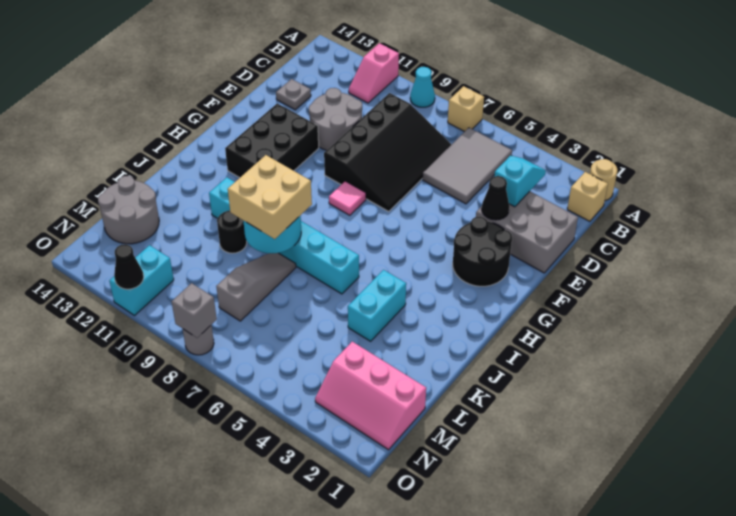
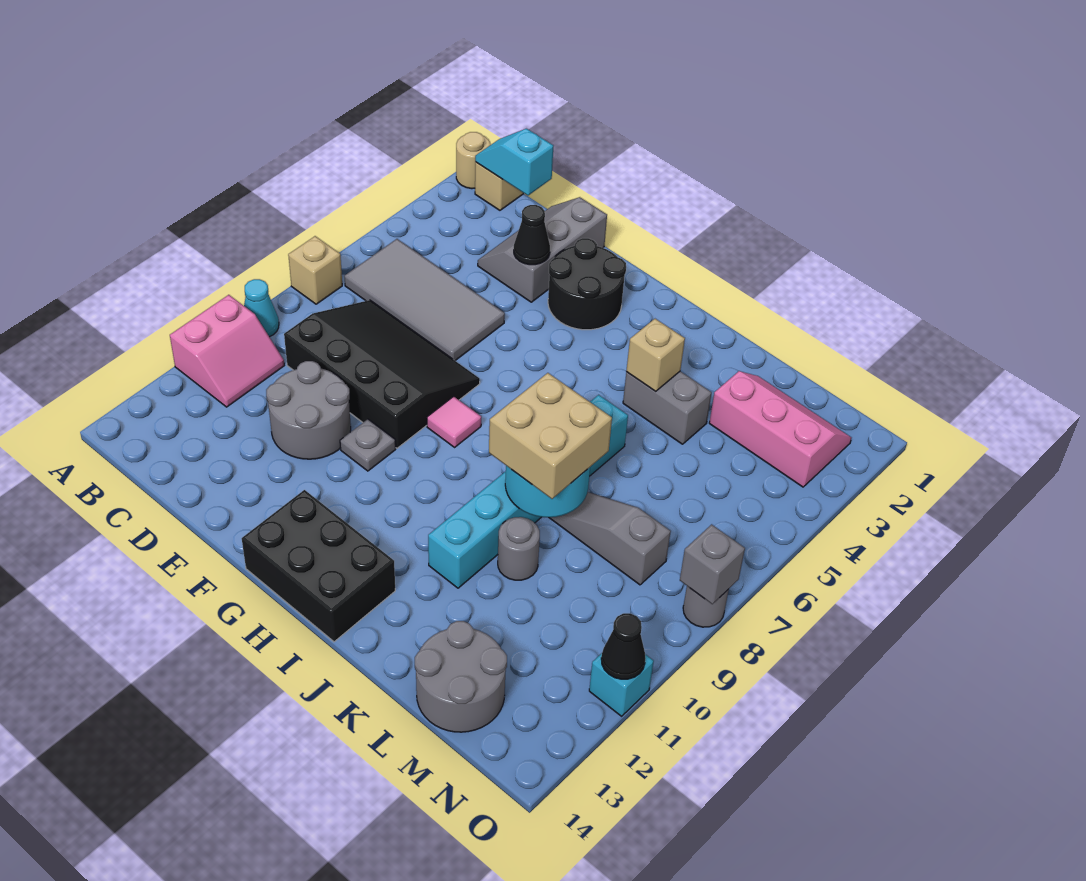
pink slope A11:B11 level 1 top A -> pink slope A10:B11 level 1 top A
grey tile B5:D6 level 1 -> grey tile B5:E6 level 1
cyan slope C3:D3 level 2 top D -> cyan slope B1:C1 level 2 top C
grey brick D1:E3 level 1 -> grey slope D1:E3 level 1 top E
grey plate D13 level 1 -> grey plate F10 level 1
black brick F11:H12 level 1 -> black brick G13:I14 level 1
cyan brick J4:K4 level 1 -> grey brick J4:K4 level 1
none -> tan brick J4 level 2
black round brick K10 level 1 -> grey round brick K10 level 1
pink slope M1:N3 level 1 top M -> pink slope L2:N3 level 1 top 3
cyan brick N11:O11 level 1 -> cyan brick O11 level 1

